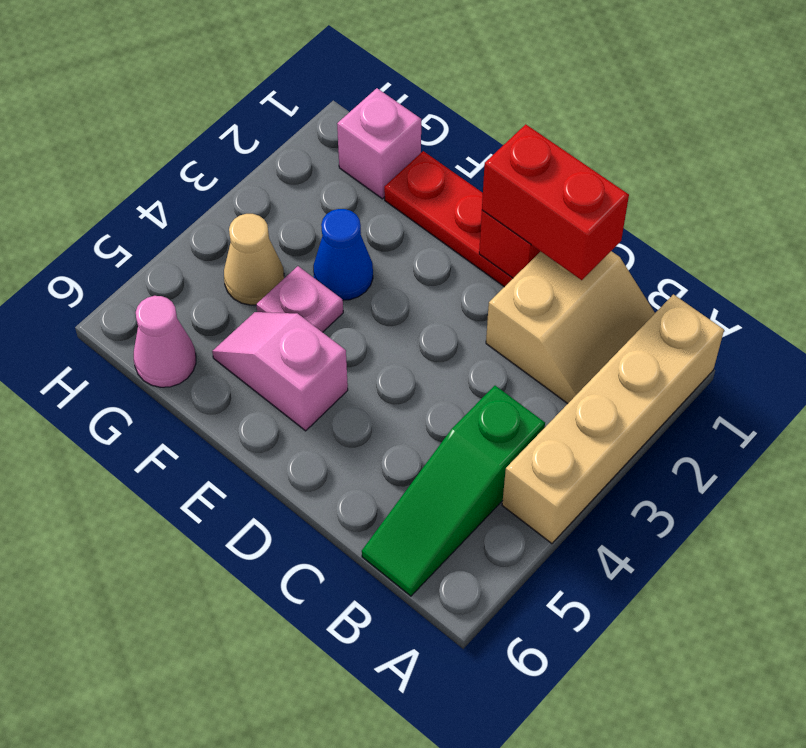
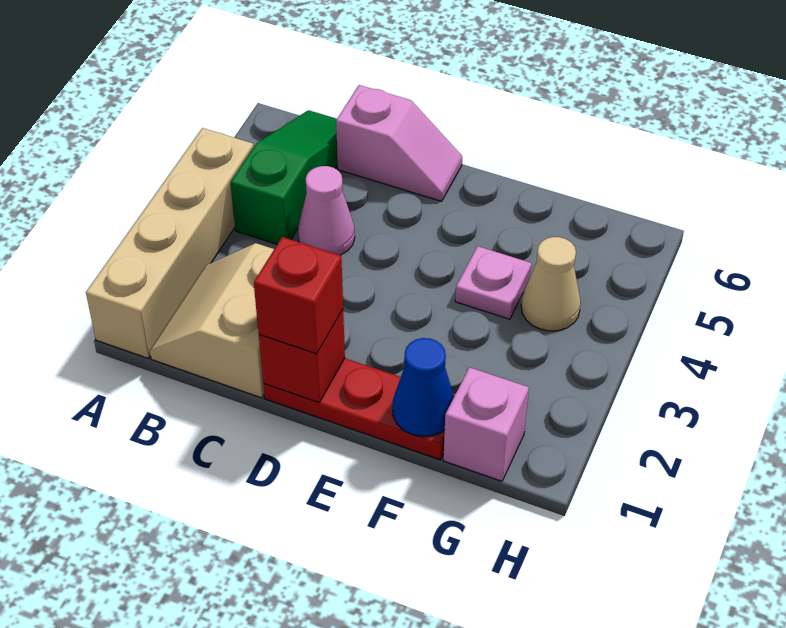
red brick C1:D1 level 3 -> red brick D1 level 3
pink slope E5:F5 level 1 top E -> pink slope C6:D6 level 1 top C
blue cone F3 level 1 -> blue cone F1 level 2
pink cone G6 level 1 -> pink cone C4 level 1

